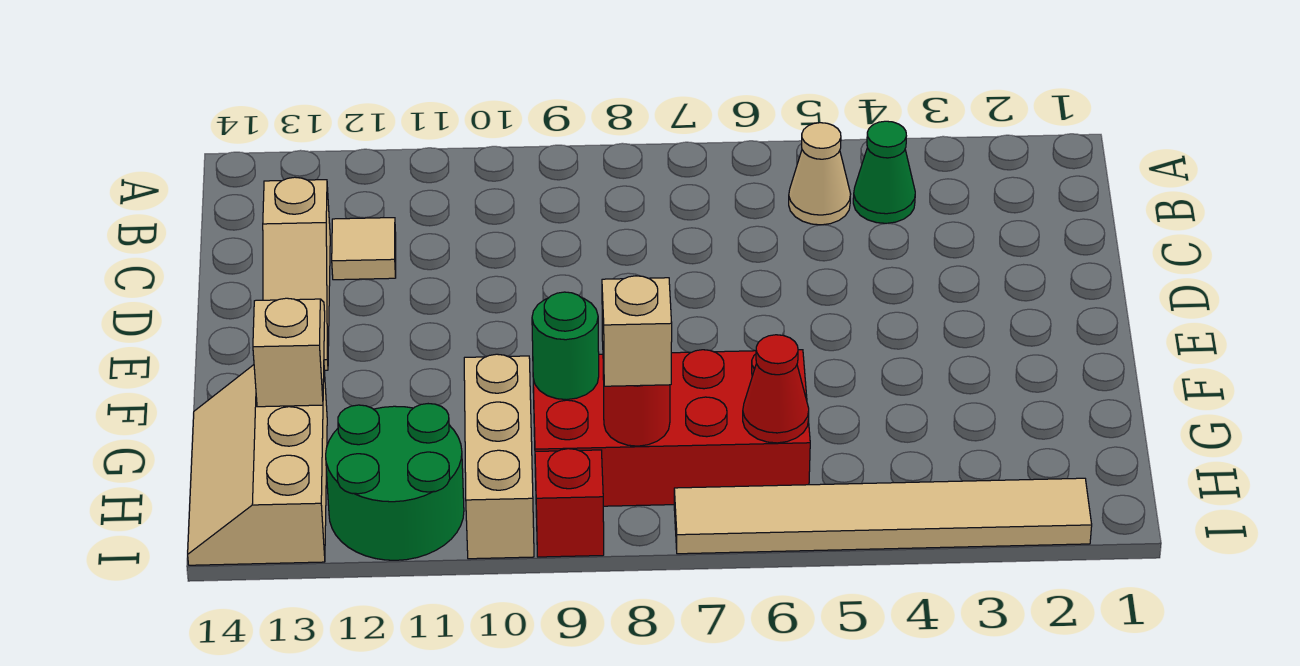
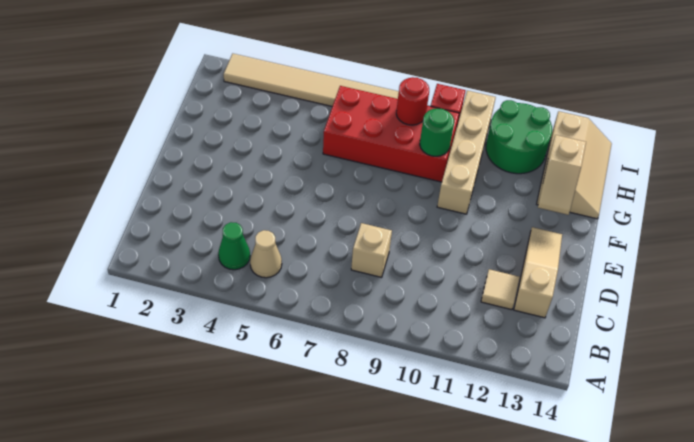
tan brick G10:I10 level 1 -> tan brick F10:I10 level 1
red cone H6 level 2 -> none
tan brick H8 level 3 -> tan brick C8 level 1

